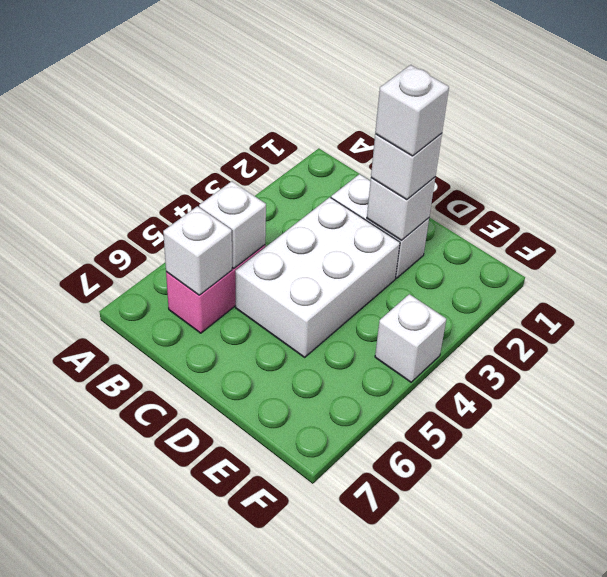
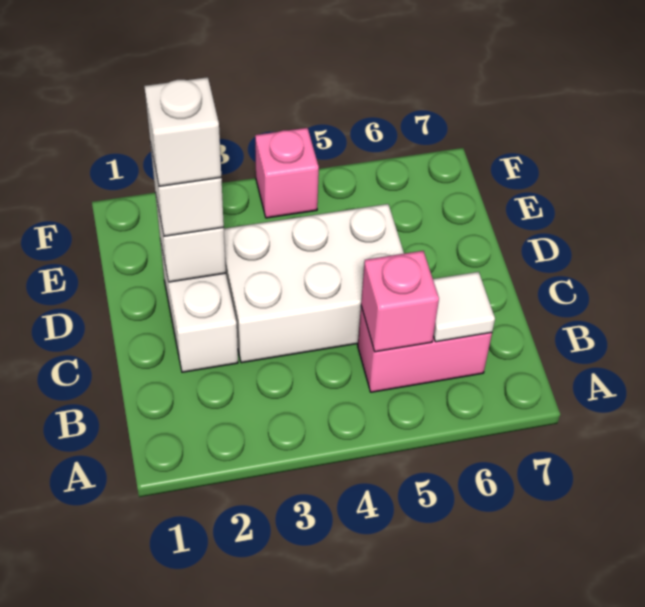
white brick B5 level 2 -> pink brick B5 level 2
white brick B6 level 2 -> white tile B6 level 2
white brick F4 level 1 -> pink brick F4 level 1

